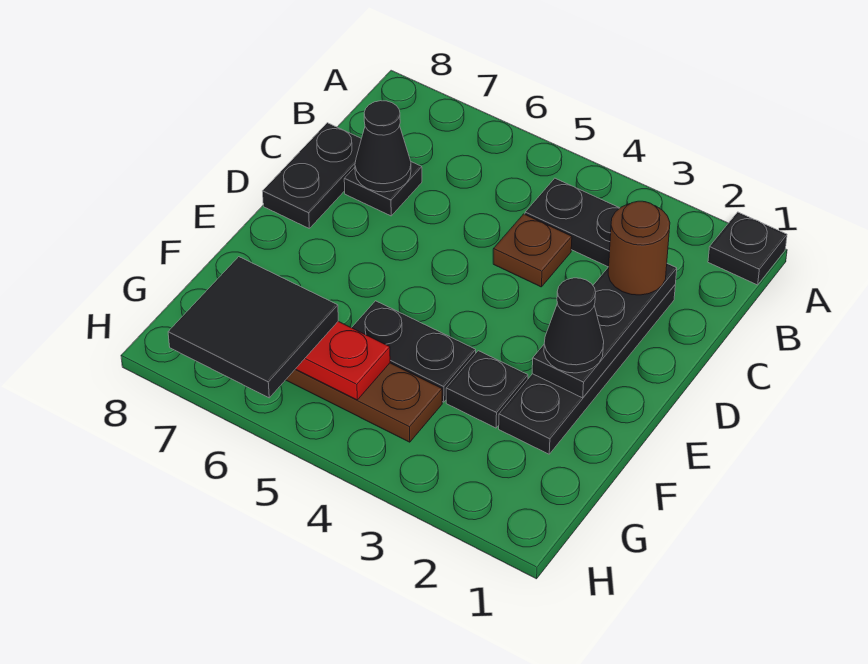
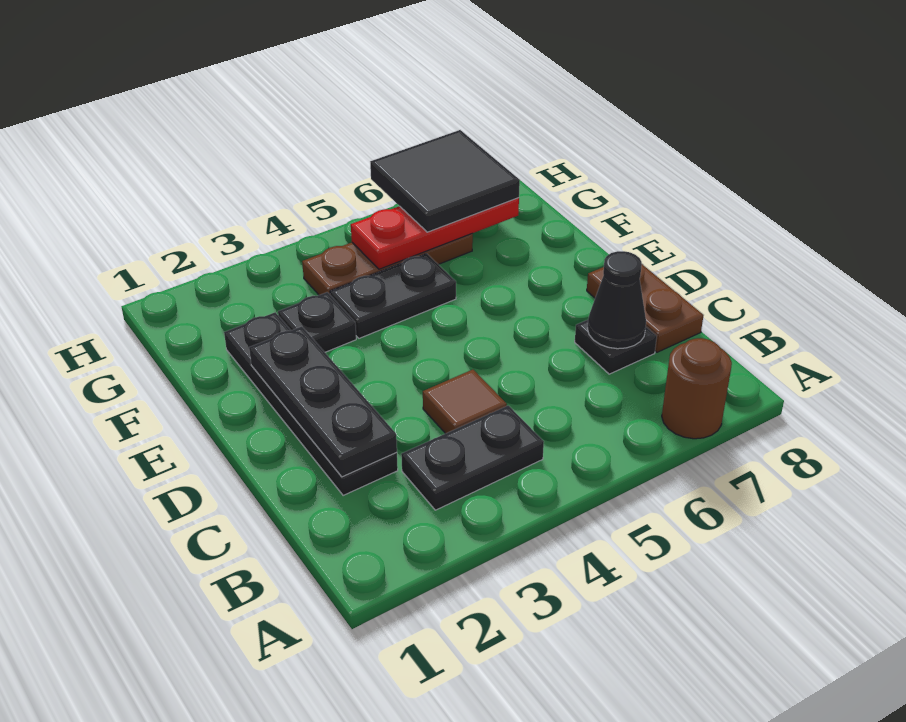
black plate A1 level 1 -> none
brown round brick C2 level 3 -> brown round brick A7 level 1
brown plate C4 level 1 -> brown tile C4 level 1
black plate C8:D8 level 1 -> brown plate C8:D8 level 1
black cone E2 level 3 -> none

